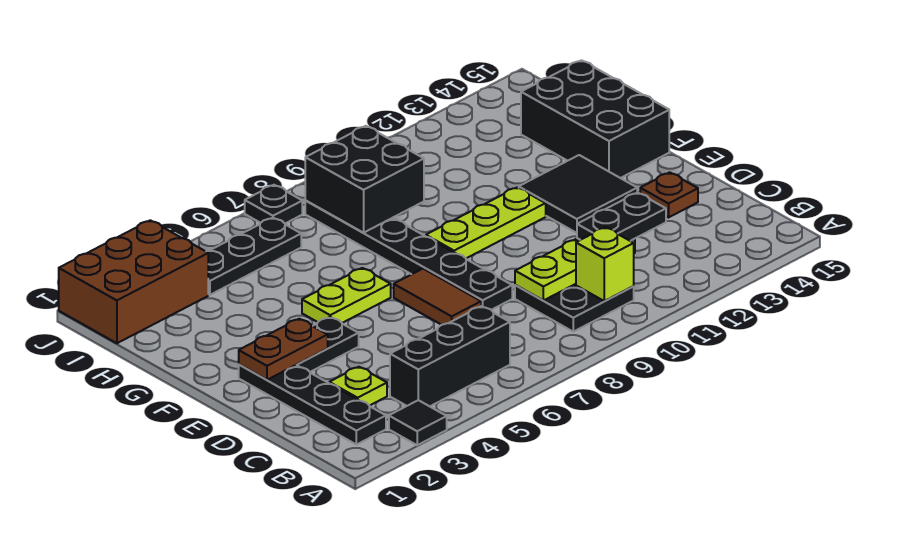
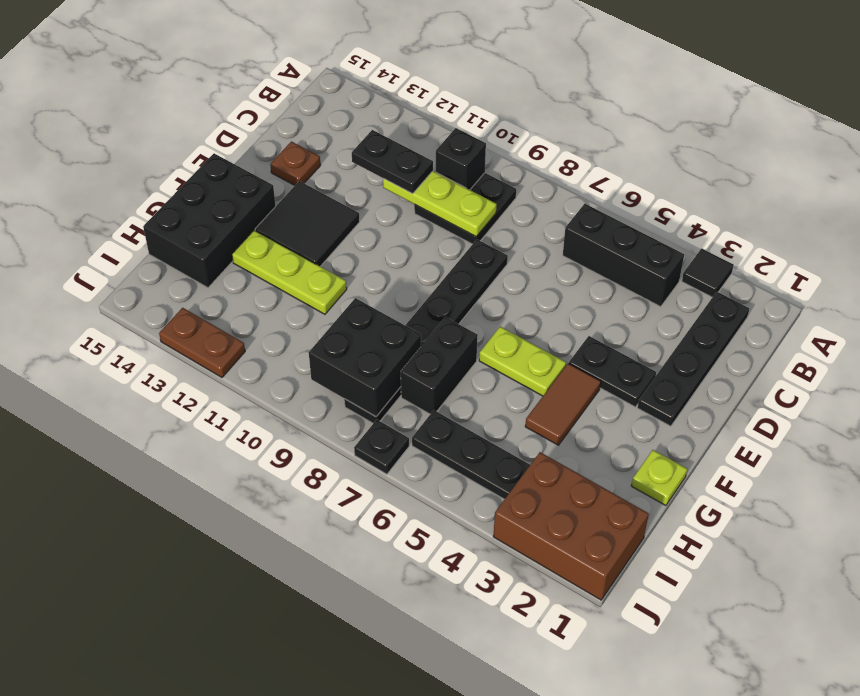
lime brick B10 level 2 -> black brick B10 level 2
lime plate C3 level 1 -> lime plate G1 level 1
brown tile D7:E7 level 1 -> brown tile F4:G4 level 1
brown plate E2:E3 level 2 -> brown plate J12:J13 level 1
lime plate F9:F11 level 1 -> lime plate G11:G13 level 1
none -> black brick G7:H7 level 1

